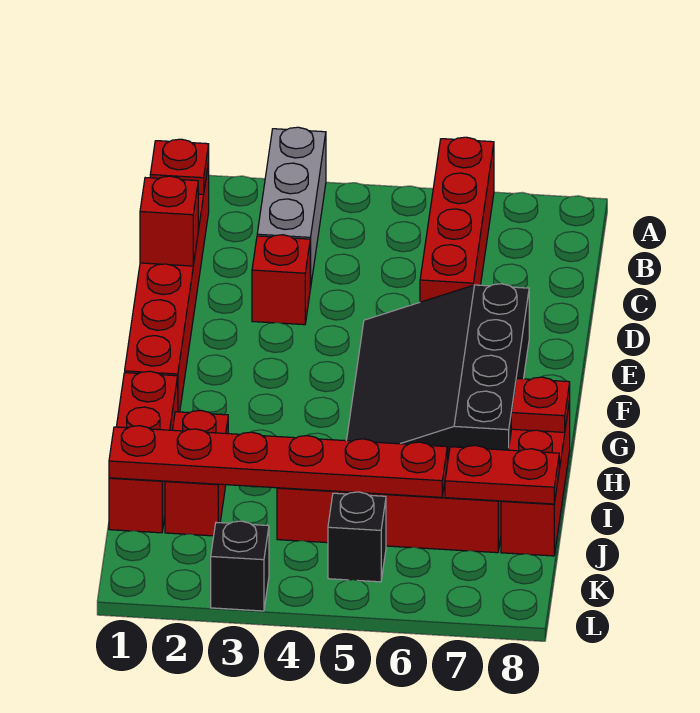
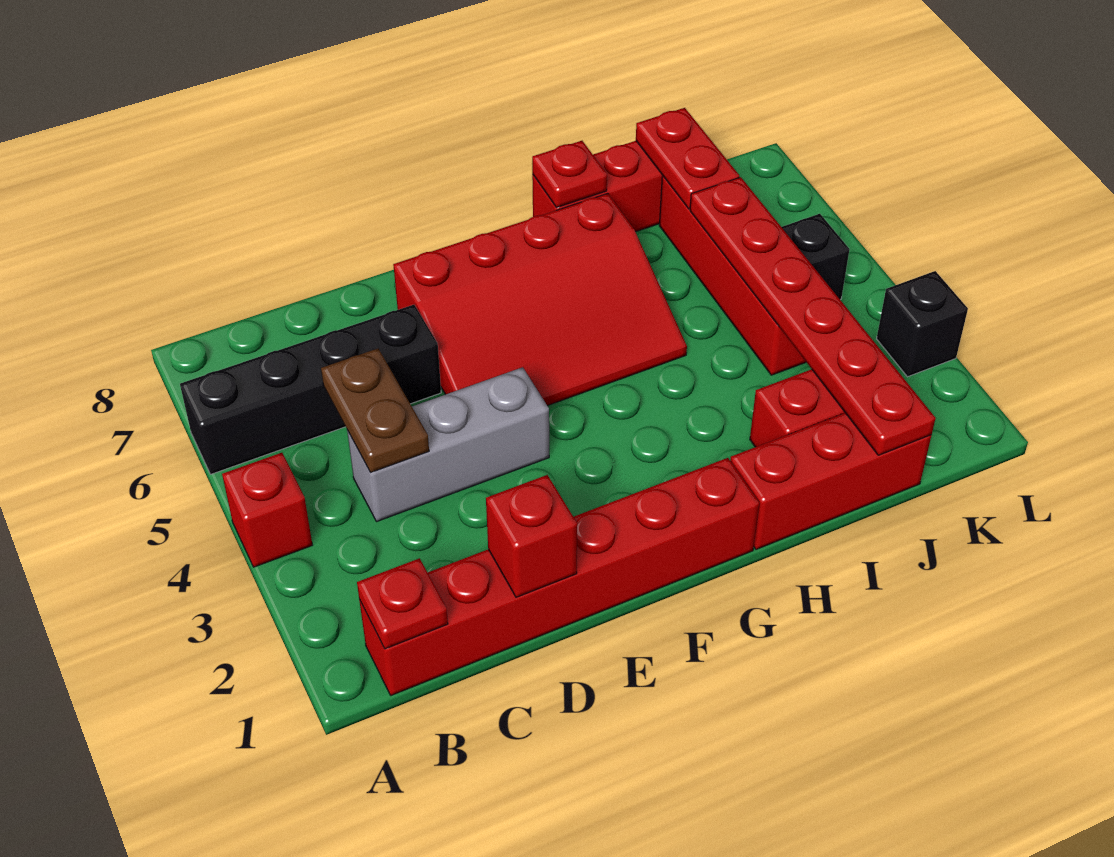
grey brick A3:C3 level 1 -> grey brick C4:E4 level 1
red brick A6:D6 level 1 -> black brick A6:D6 level 1
none -> brown plate C4:C5 level 2
red brick D3 level 1 -> red brick A4 level 1
black slope E5:H7 level 1 top 7 -> red slope E5:H7 level 1 top 7

